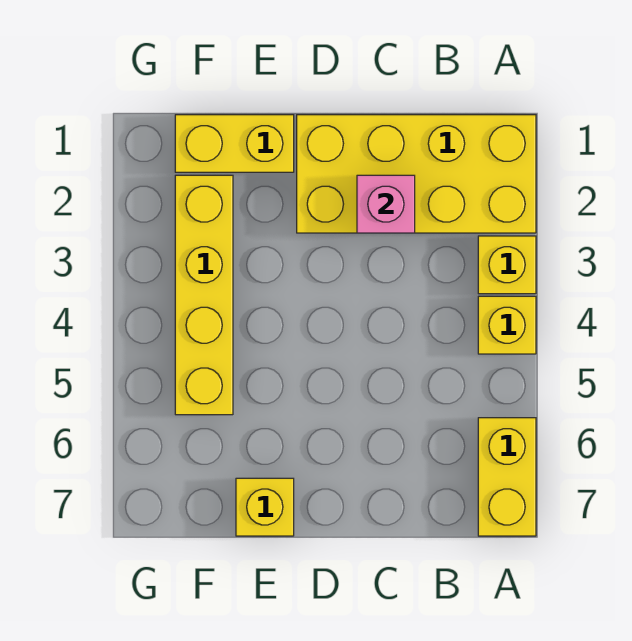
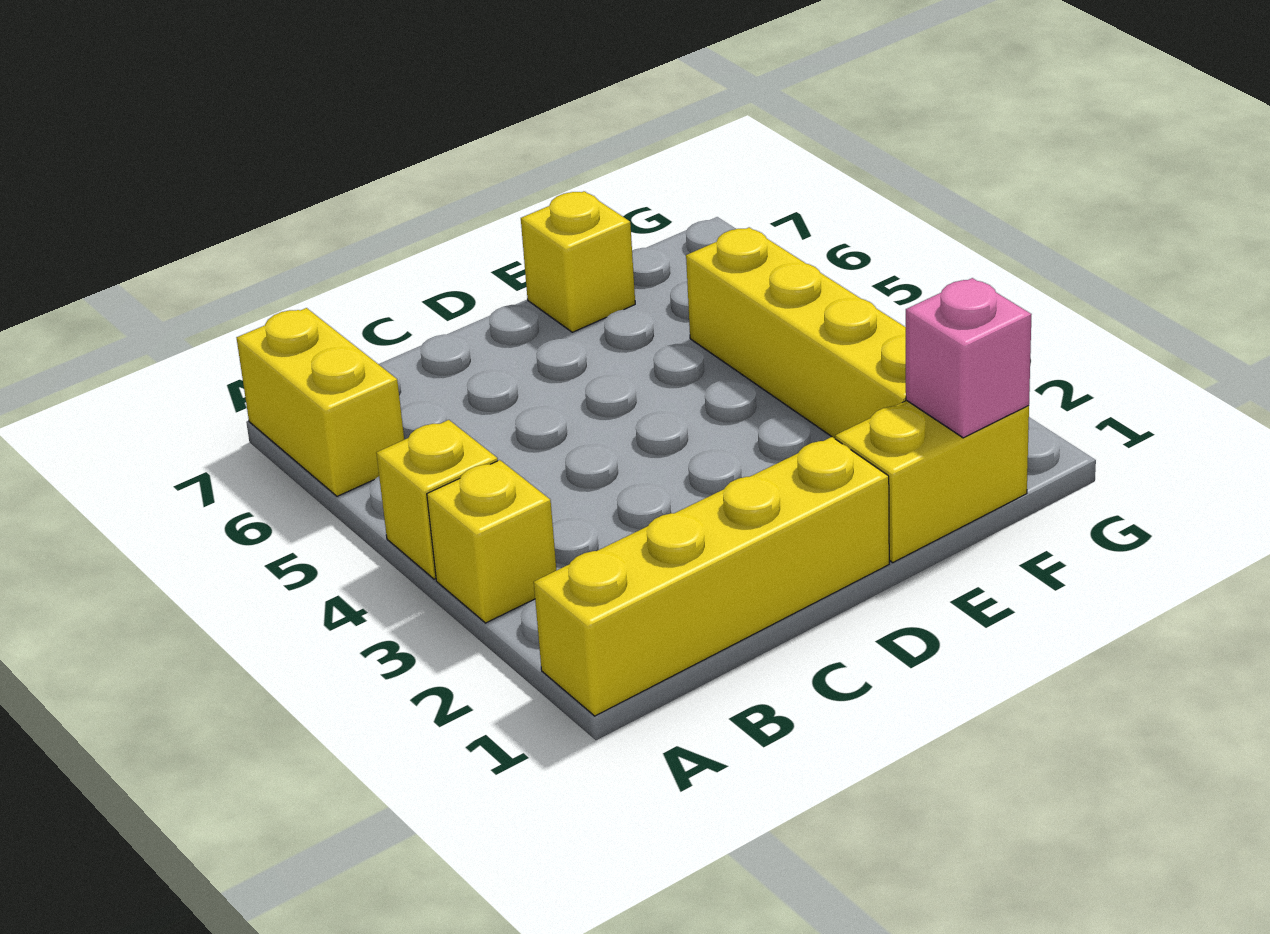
yellow brick A1:D2 level 1 -> yellow brick A1:D1 level 1
pink brick C2 level 2 -> pink brick F1 level 2

